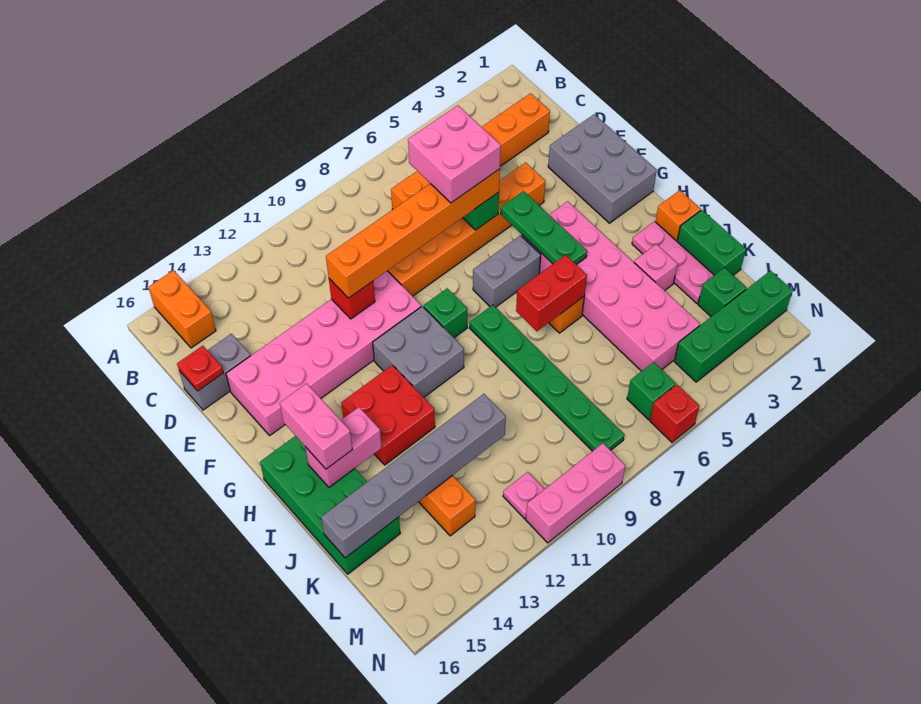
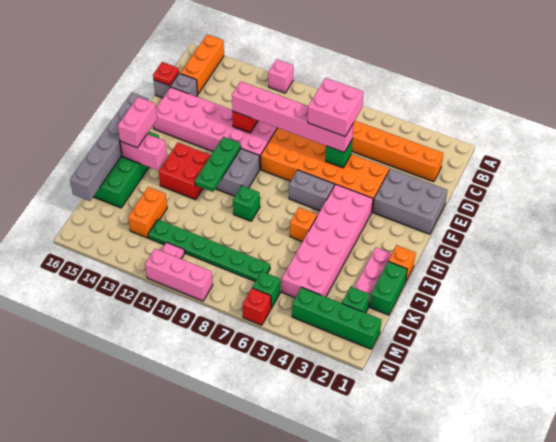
orange brick A15:B15 level 1 -> orange brick A15:C15 level 1
grey brick E1:G2 level 1 -> grey brick E1:F3 level 1
orange brick E4:E9 level 1 -> orange brick E4:F9 level 1
orange brick E6:E11 level 3 -> pink brick E6:E11 level 3
green plate F5:H5 level 2 -> green plate G11:I11 level 2
green brick G9 level 1 -> green brick I9 level 1
green plate H8:M8 level 1 -> green plate L7:L12 level 1
red brick I6:I7 level 2 -> none
pink brick J3 level 1 -> pink brick A11 level 1
grey brick K11:K16 level 2 -> grey brick G16:L16 level 2

